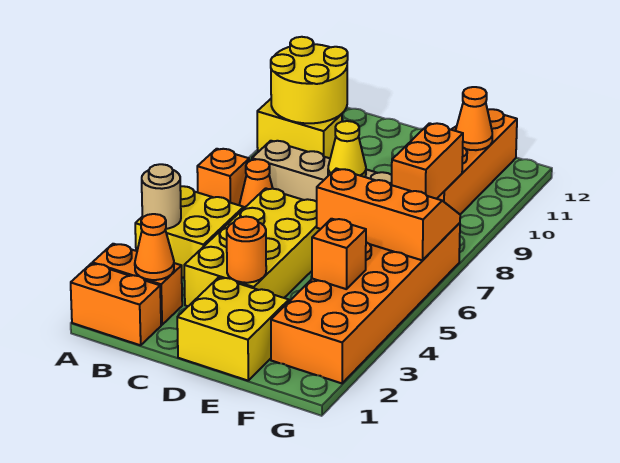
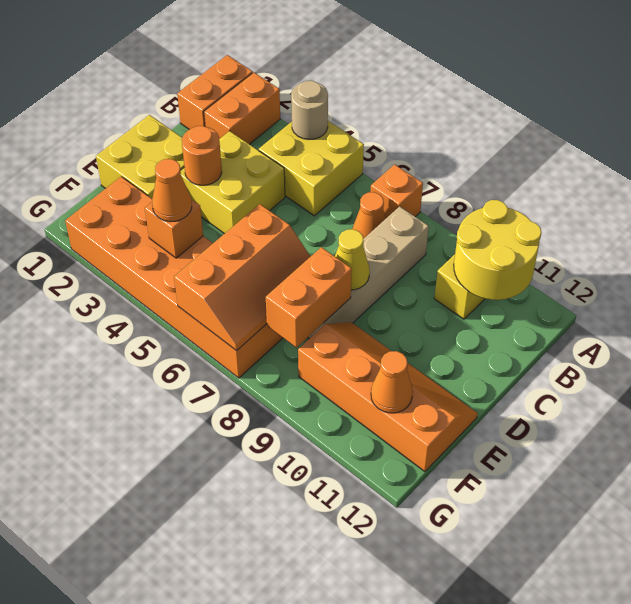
orange cone B2 level 2 -> orange cone F4 level 3
yellow brick C3:D6 level 1 -> yellow brick C3:D4 level 1
orange brick F8:F9 level 2 -> orange brick E8:F8 level 2

